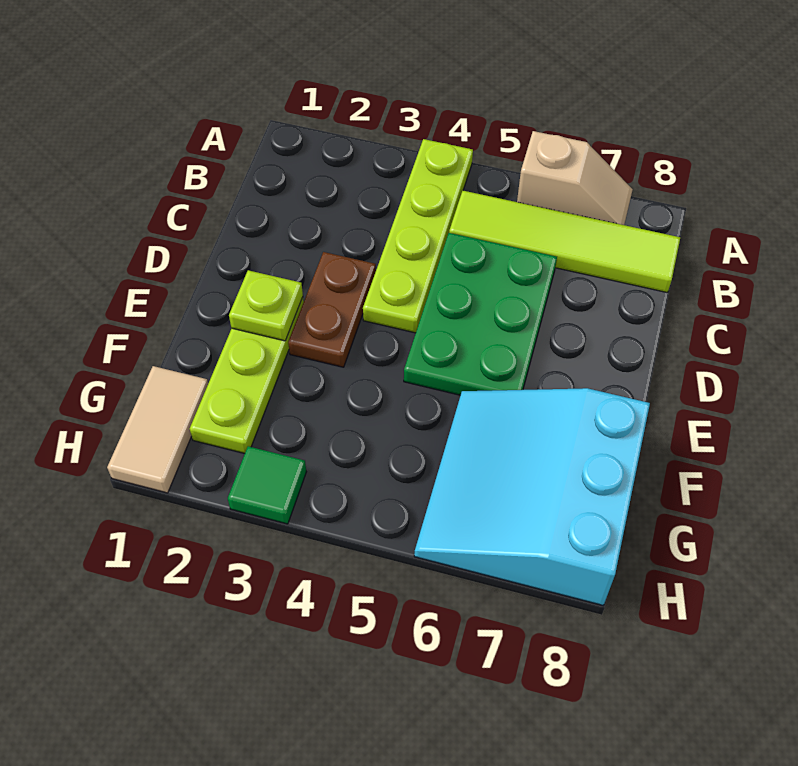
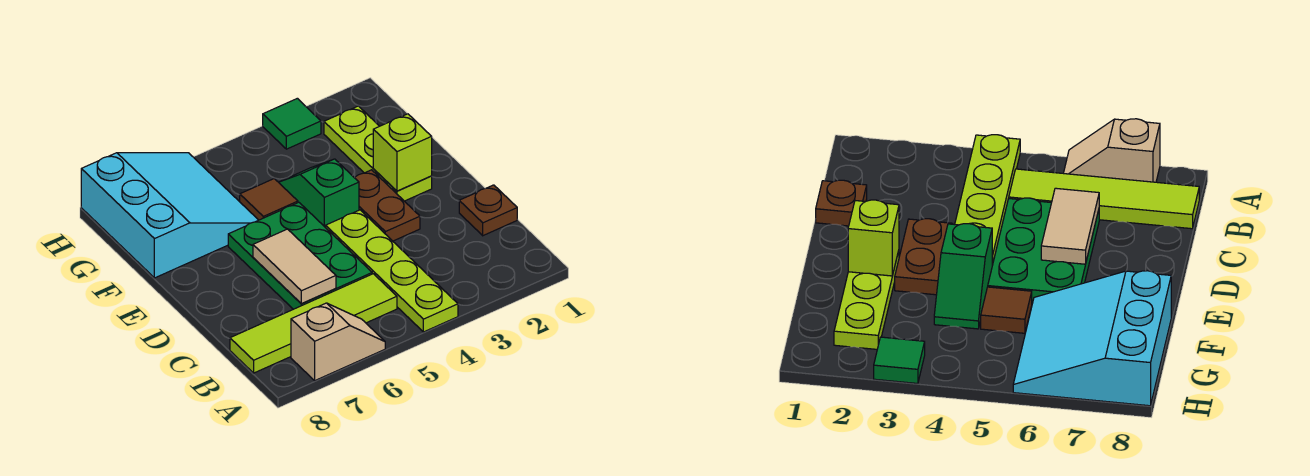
tan slope A6:A7 level 1 top 6 -> tan slope A6:A7 level 1 top 7
none -> brown plate C1 level 1
lime plate E2 level 2 -> lime brick E2 level 2
none -> green slope E4:F4 level 1 top E
none -> brown tile F5 level 1
tan tile G1:H1 level 1 -> tan tile C6:D6 level 2

